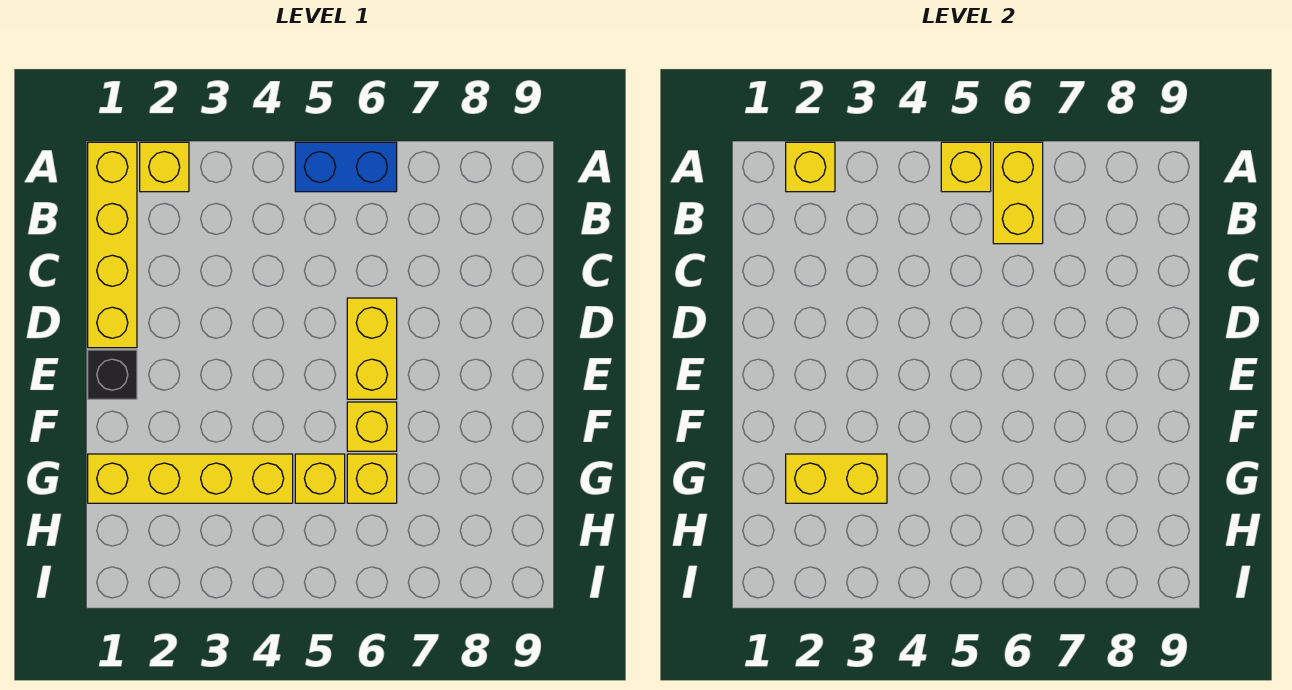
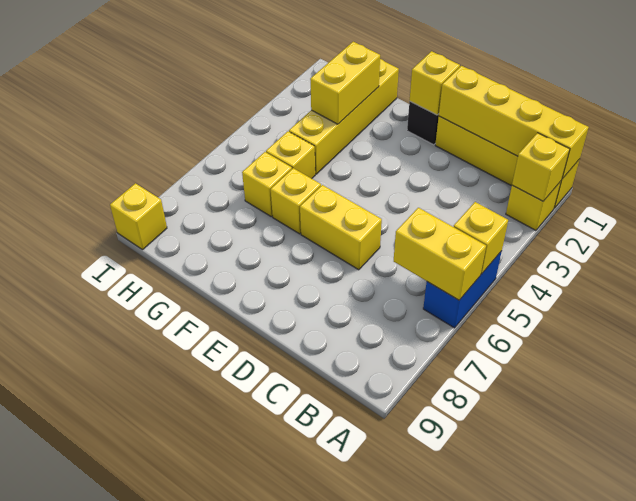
none -> yellow brick A1:D1 level 2
none -> yellow brick E1 level 2
none -> yellow brick I9 level 1

